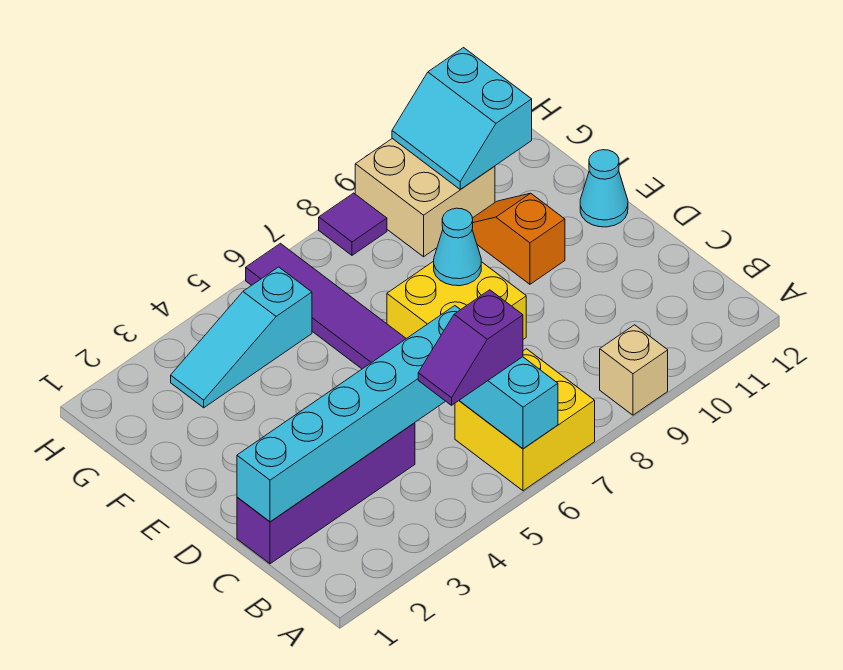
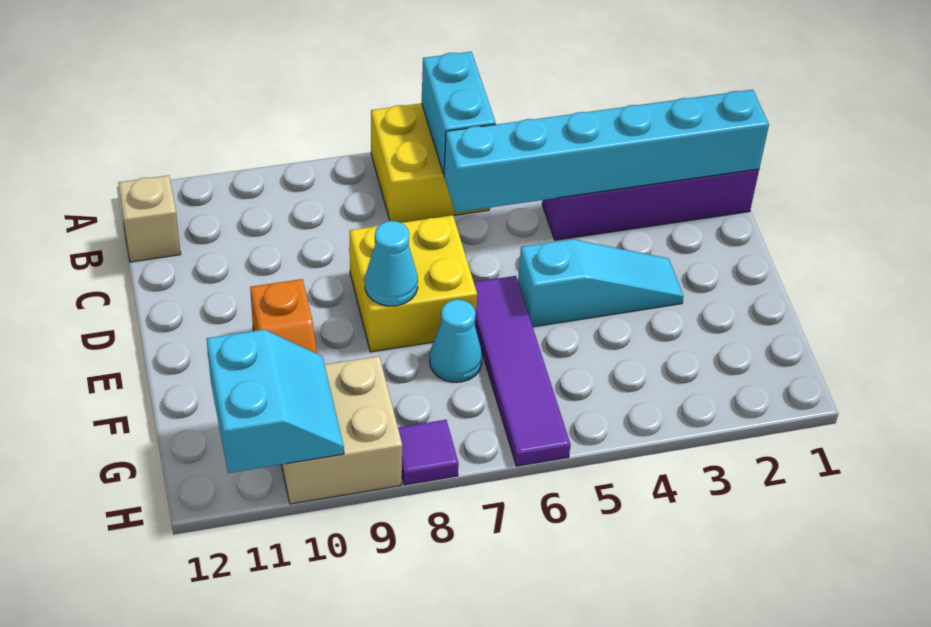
tan brick A9 level 1 -> tan brick B12 level 1
purple slope B5:B6 level 3 top 6 -> none
cyan cone E12 level 1 -> cyan cone F7 level 1
cyan slope G3:G5 level 1 top 5 -> cyan slope E3:E5 level 1 top 5

